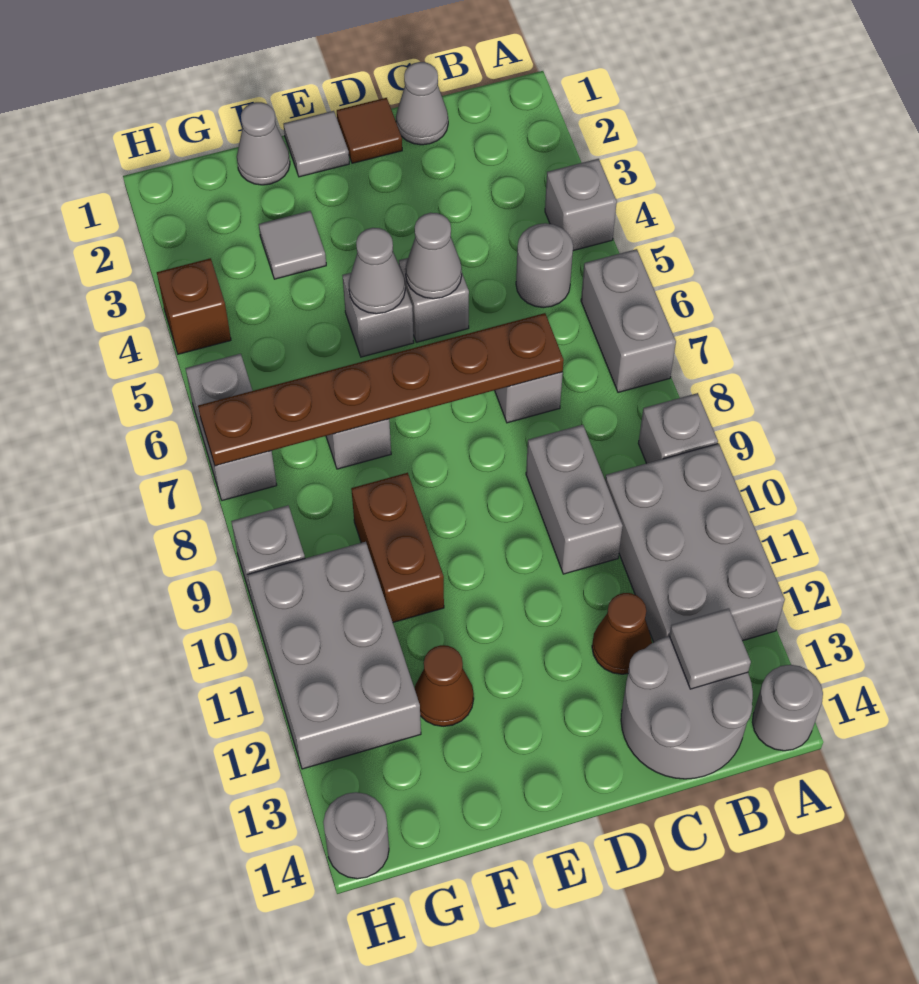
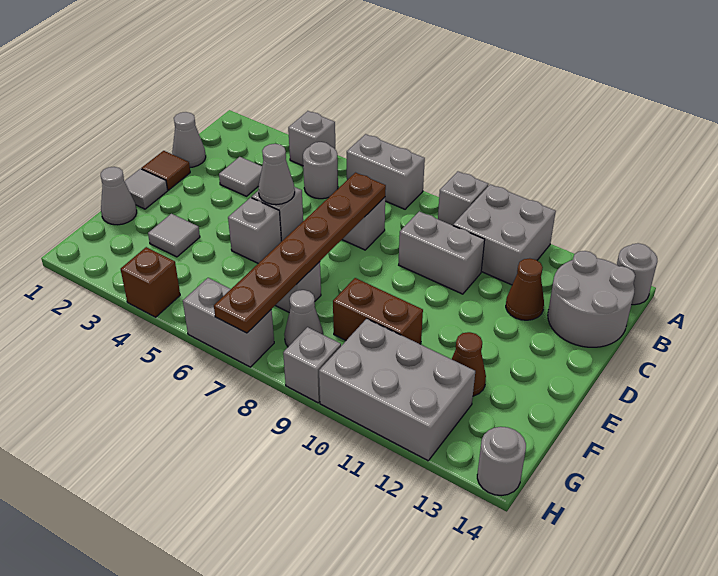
grey brick A10:B12 level 1 -> grey brick A10:B11 level 1
grey tile B13 level 2 -> grey tile C3 level 1
grey cone E5 level 2 -> grey cone G8 level 1

